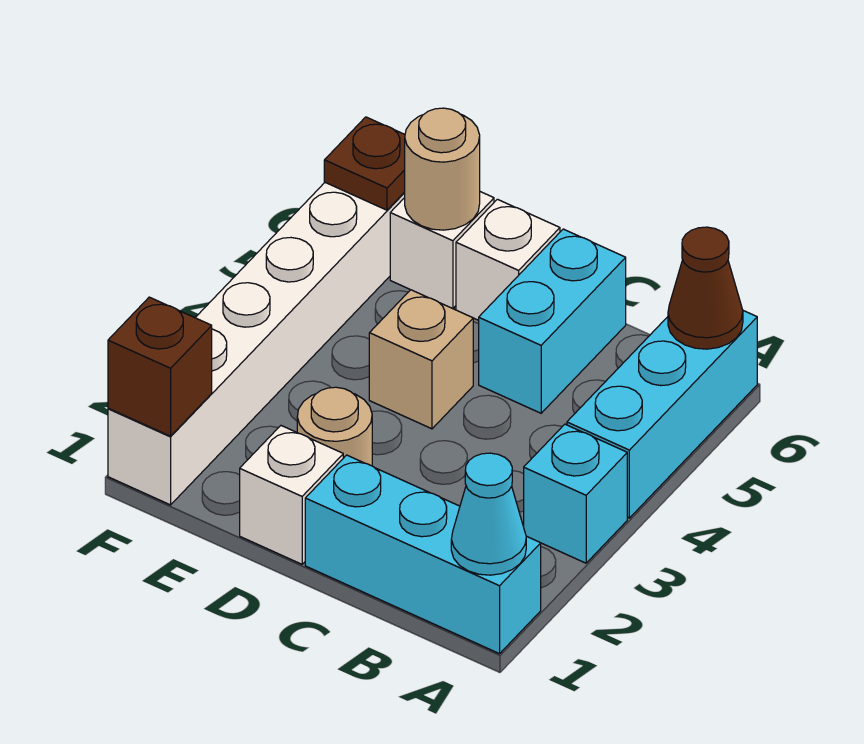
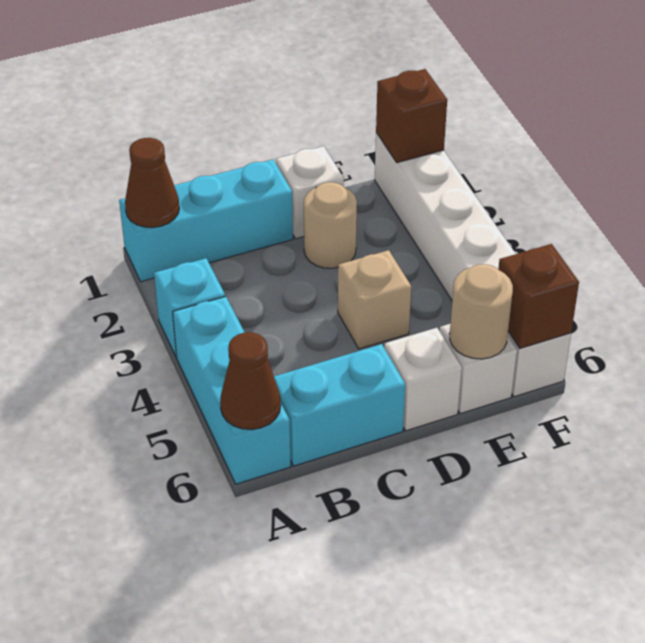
cyan cone A1 level 2 -> brown cone A1 level 2
cyan brick C5:C6 level 1 -> cyan brick B6:C6 level 1
brown plate F6 level 2 -> brown brick F6 level 2

